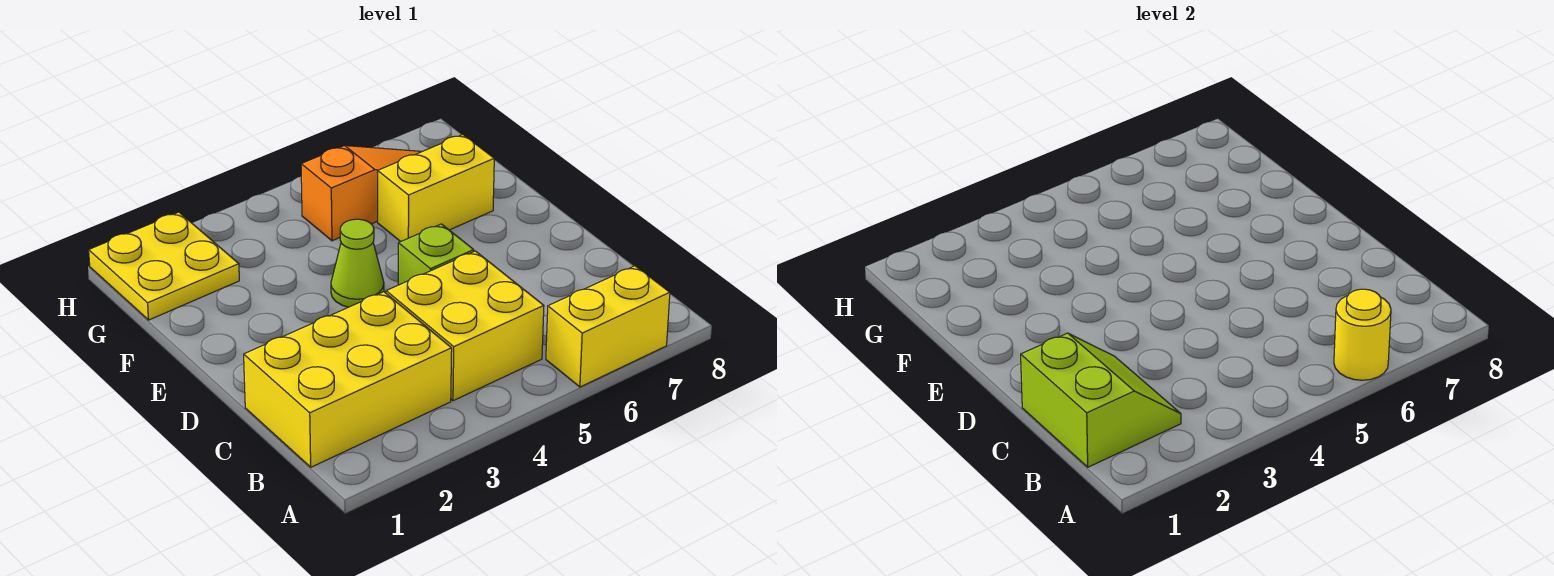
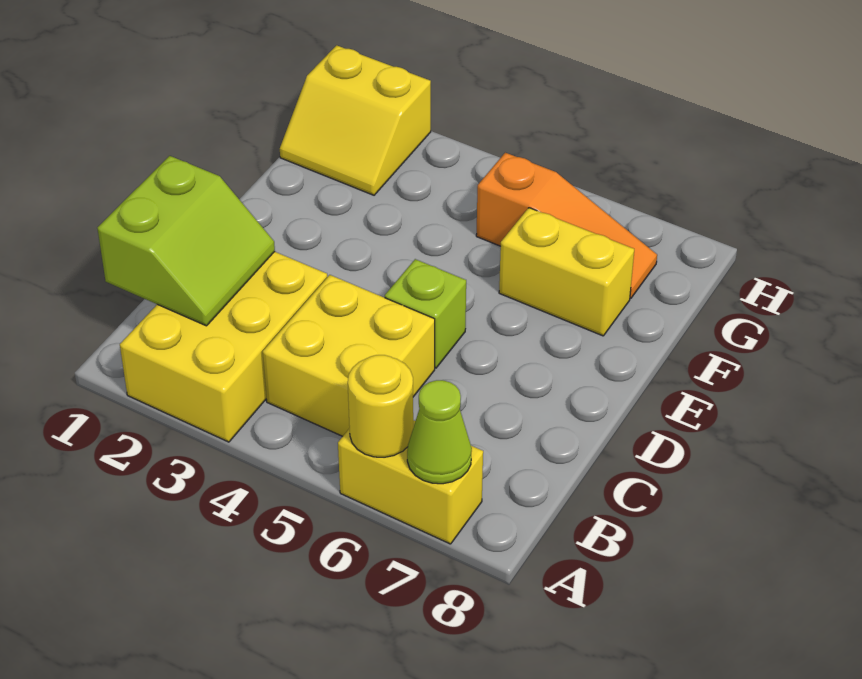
yellow brick B1:C3 level 1 -> yellow brick A2:C3 level 1
lime cone E4 level 1 -> lime cone A7 level 2
yellow plate G1:H2 level 1 -> yellow slope G1:H2 level 1 top H

